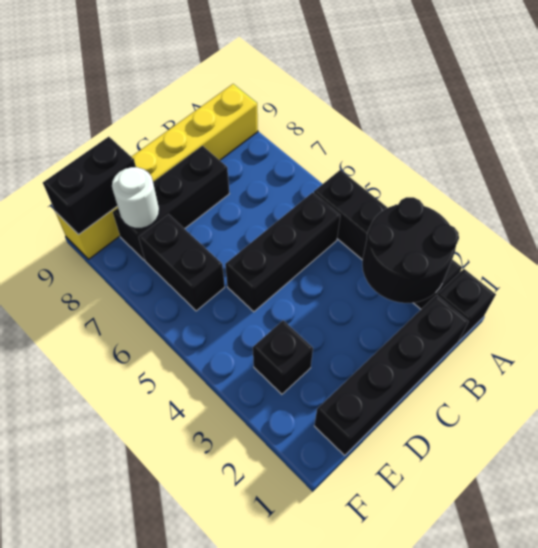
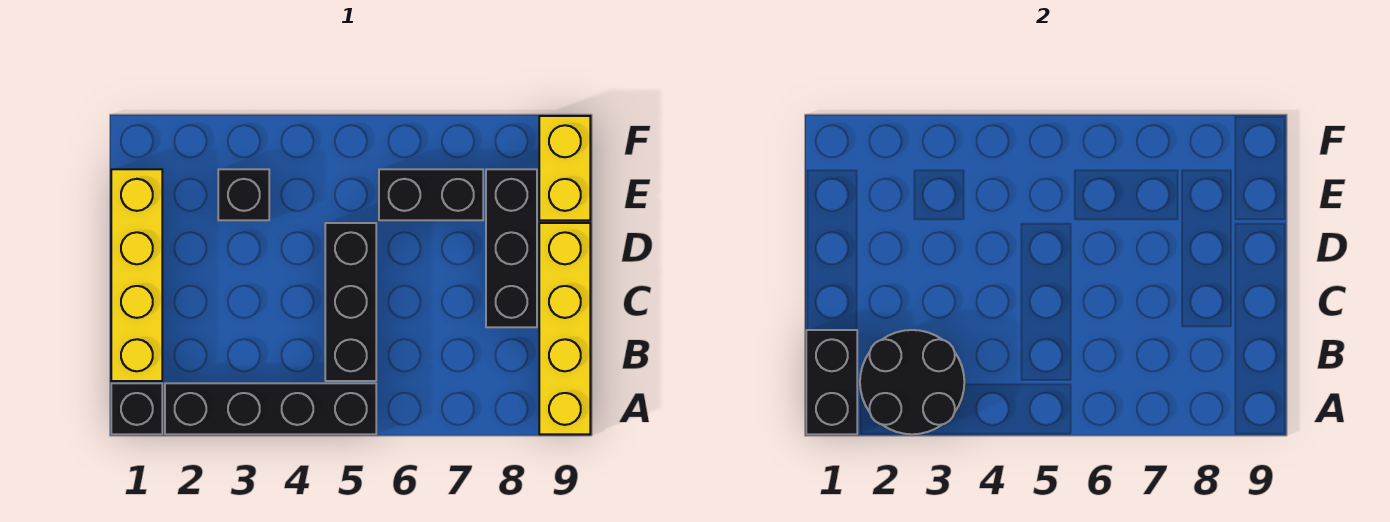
black brick B1:E1 level 1 -> yellow brick B1:E1 level 1
white round brick E8 level 2 -> none
black brick E9:F9 level 2 -> black brick A1:B1 level 2

